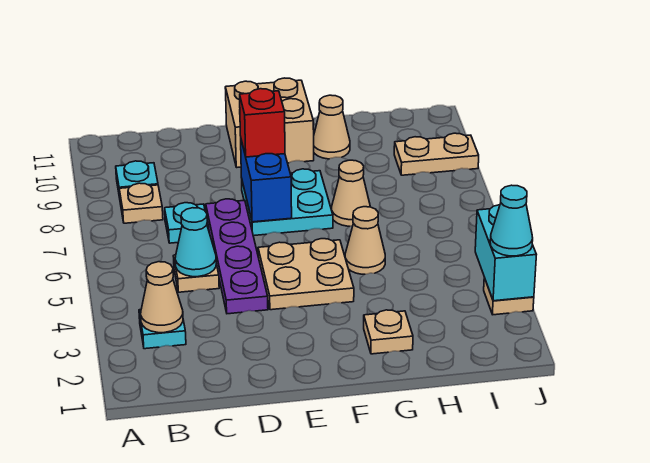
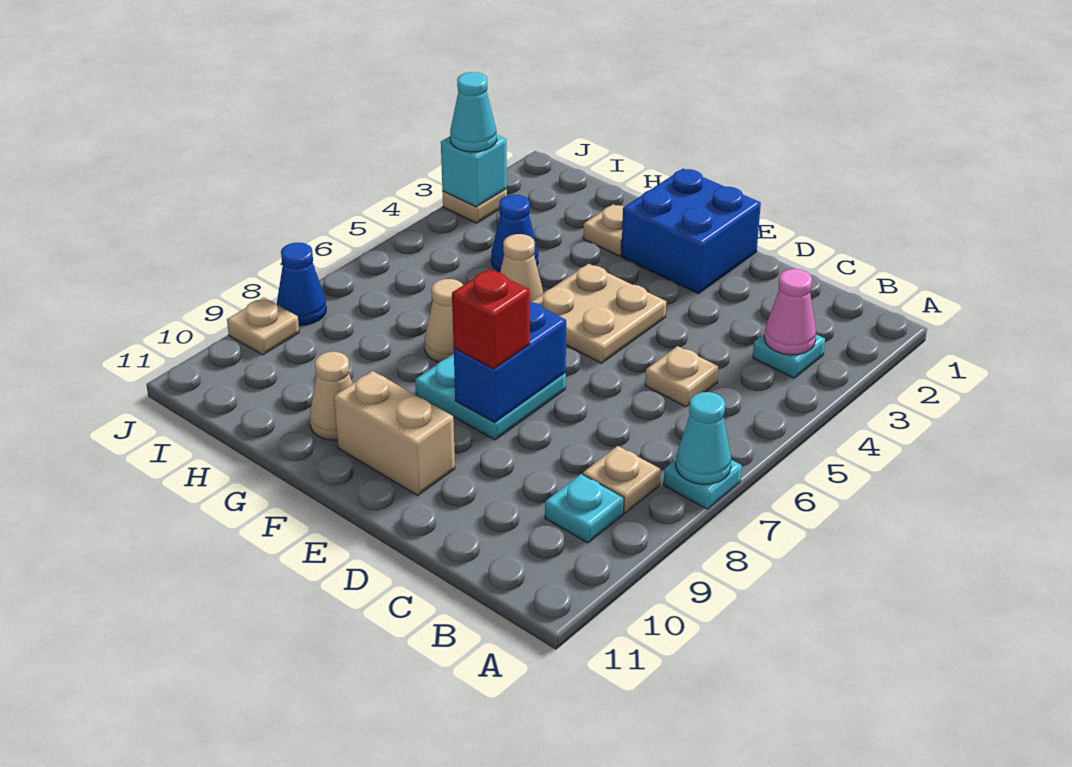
tan cone B3 level 2 -> pink cone B3 level 2
cyan cone C5 level 2 -> cyan cone A7 level 2
cyan plate C7 level 1 -> cyan plate A7 level 1
purple plate D4:D7 level 1 -> none
none -> blue brick E1:F2 level 1
tan brick E10:F11 level 1 -> tan brick E10:F10 level 1
none -> blue cone H4 level 1
tan plate I9:J9 level 1 -> tan plate J9 level 1
cyan brick J3:J4 level 2 -> cyan brick J3 level 2
none -> blue cone J8 level 1

